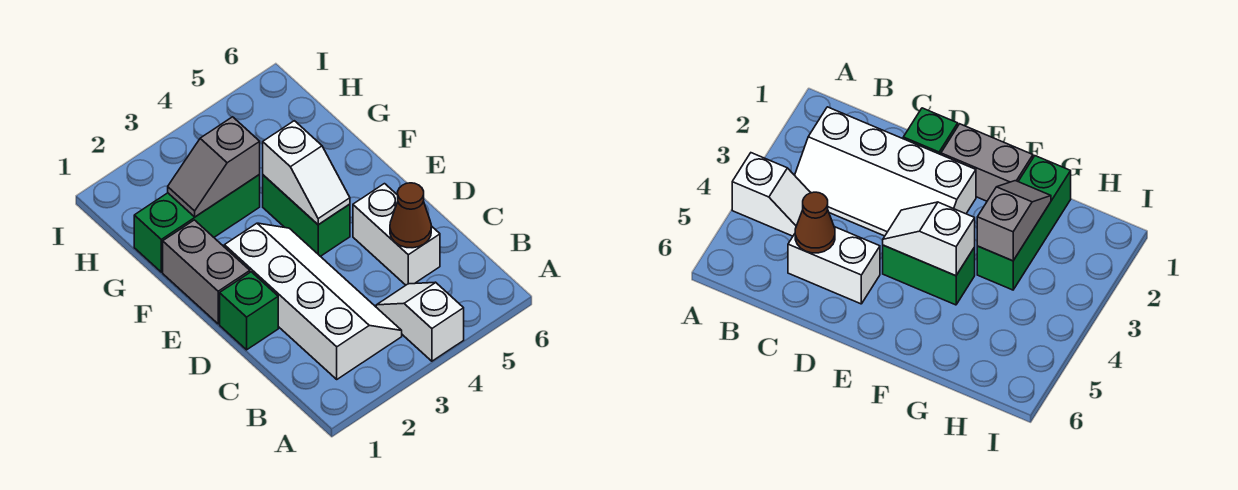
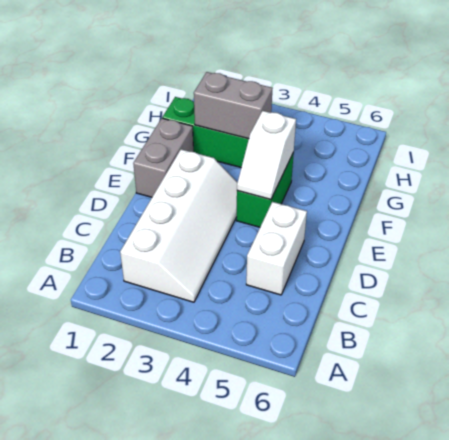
white slope A4:B4 level 1 top A -> none
brown cone C5 level 2 -> none
green brick D1 level 1 -> none
grey slope G2:G3 level 2 top 3 -> grey brick G2:G3 level 2

